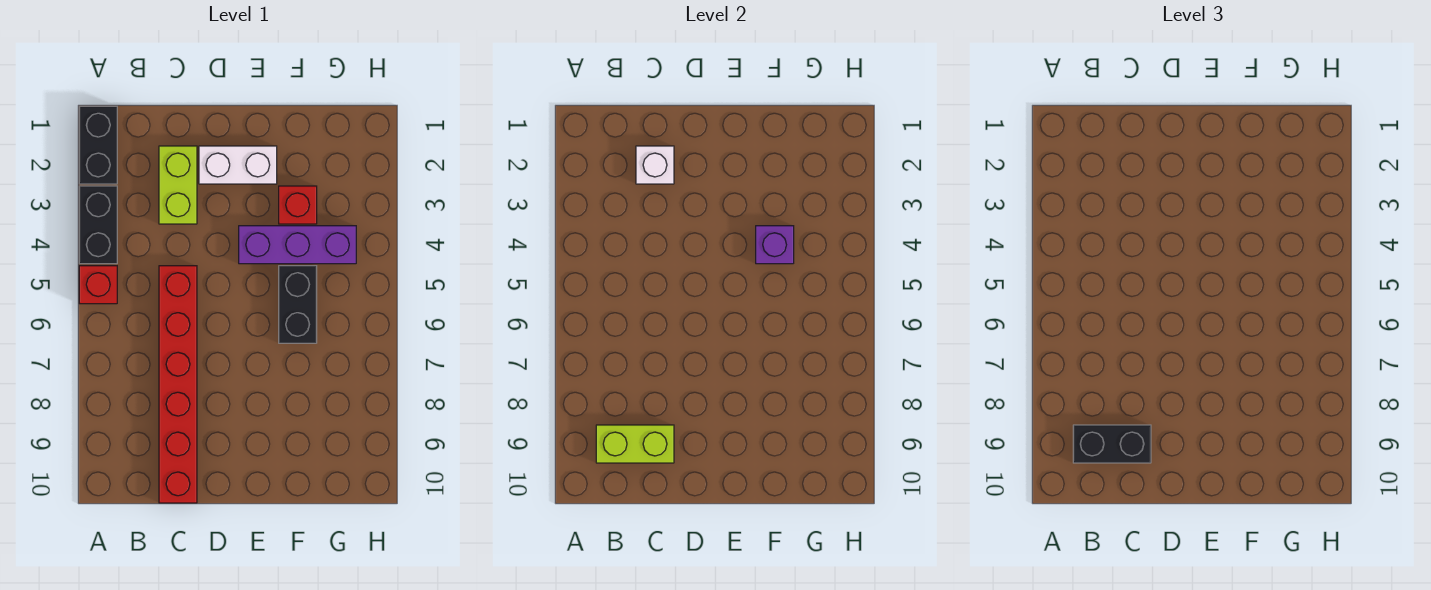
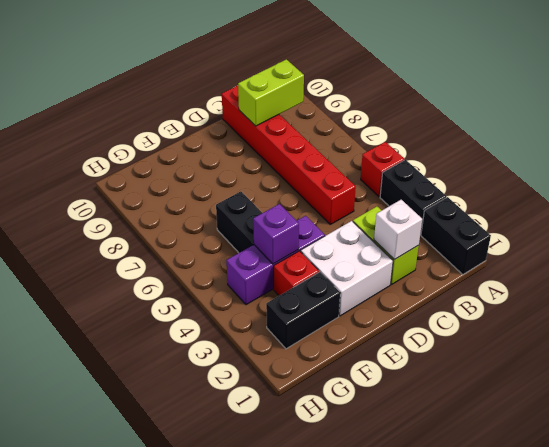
black brick B9:C9 level 3 -> black brick F2:G2 level 1
white brick D2:E2 level 1 -> white brick D2:E3 level 1

